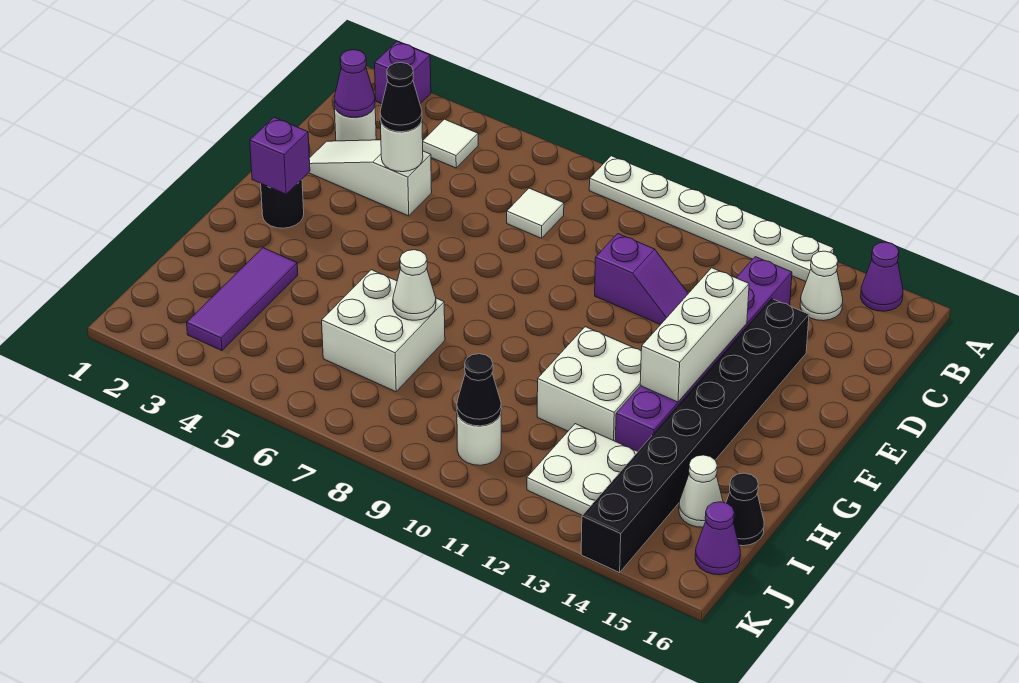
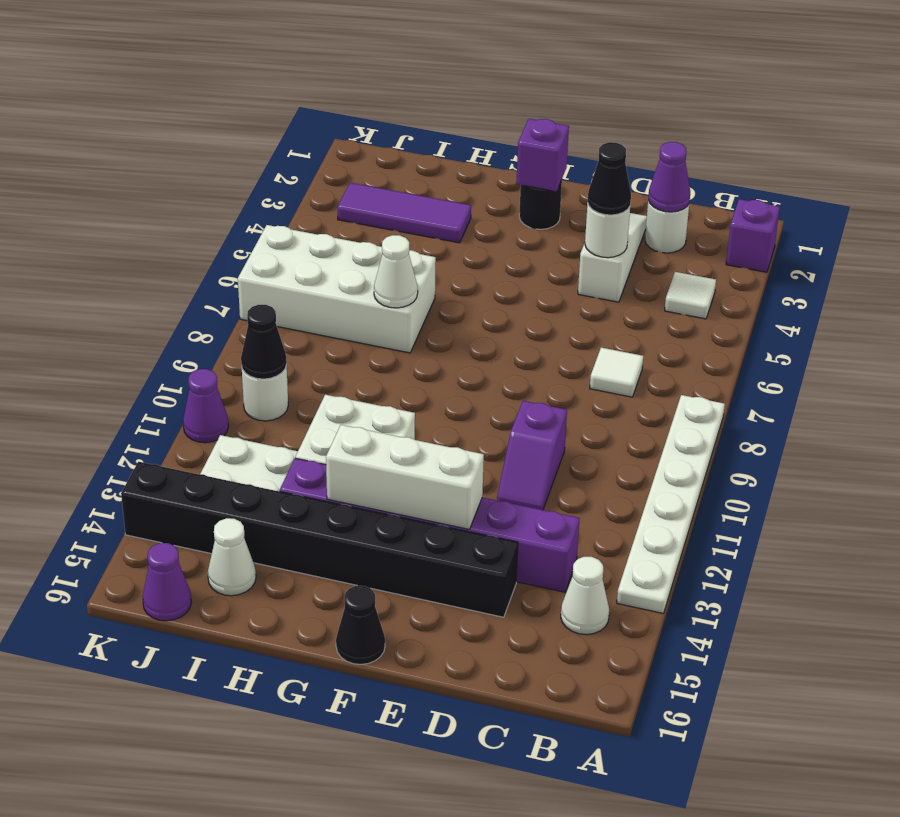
purple cone A15 level 1 -> purple cone K11 level 1
white brick H6:I7 level 1 -> white brick H6:K7 level 1
black cone I16 level 1 -> black cone F16 level 1

